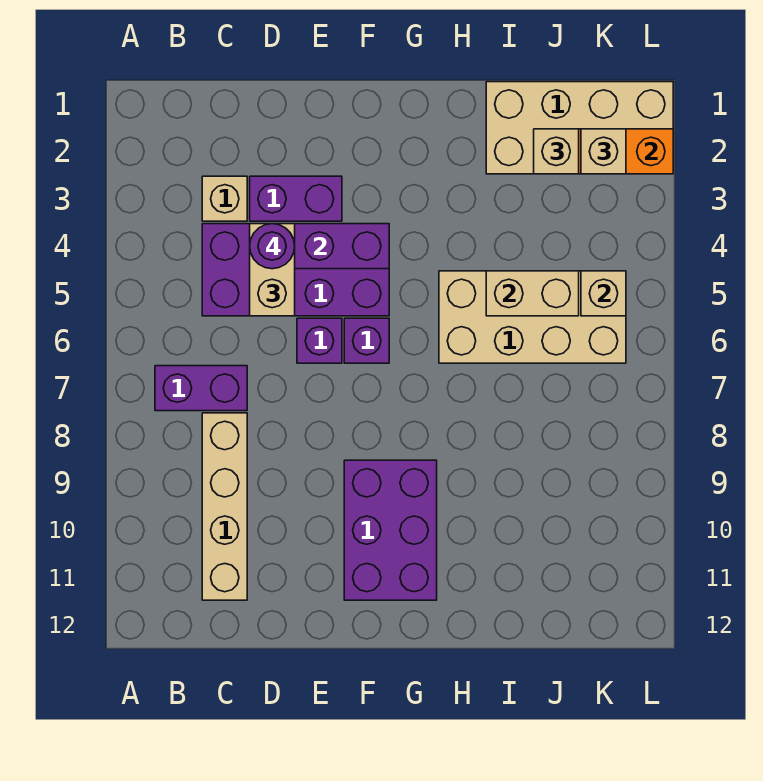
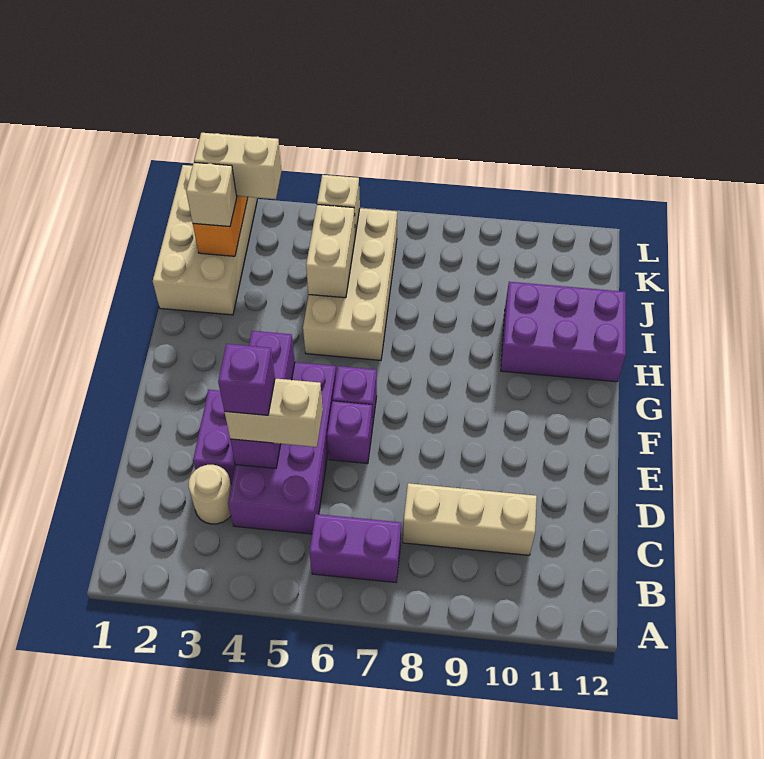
purple brick B7:C7 level 1 -> purple brick B6:B7 level 1
tan brick C3 level 1 -> tan round brick C3 level 1
tan brick C8:C11 level 1 -> tan brick C8:C10 level 1
purple round brick D4 level 4 -> purple brick D4 level 4
purple brick F9:G11 level 1 -> purple brick H10:I12 level 1
tan brick K2 level 3 -> tan brick K2:K3 level 3

